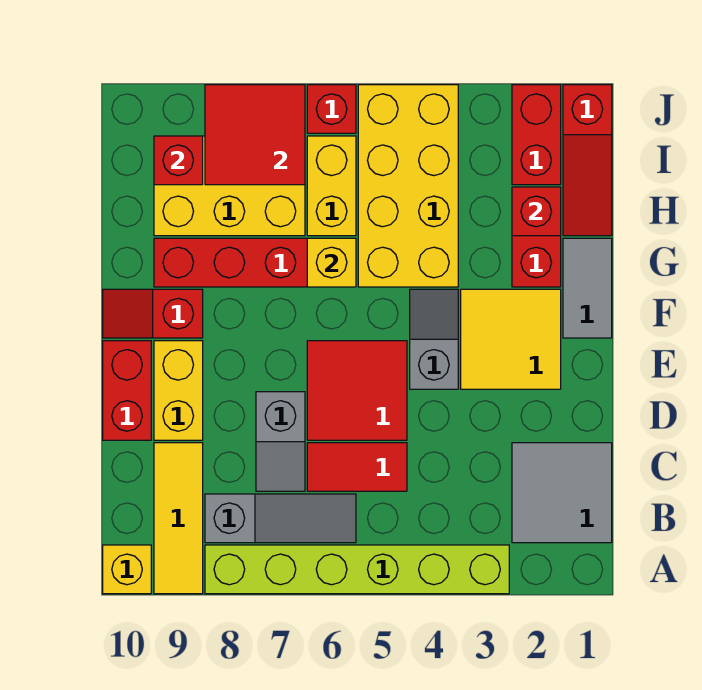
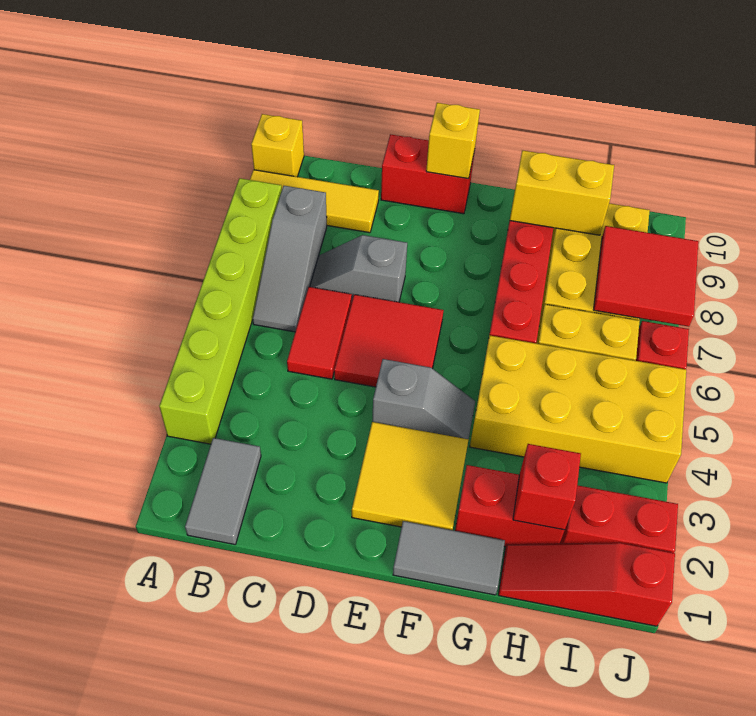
grey tile B1:C2 level 1 -> grey tile B1:B2 level 1
yellow brick D9:E9 level 1 -> yellow brick G9:H9 level 2
red slope F9:F10 level 1 top 9 -> none
yellow brick G6 level 2 -> yellow brick E10 level 2
red brick I9 level 2 -> none

